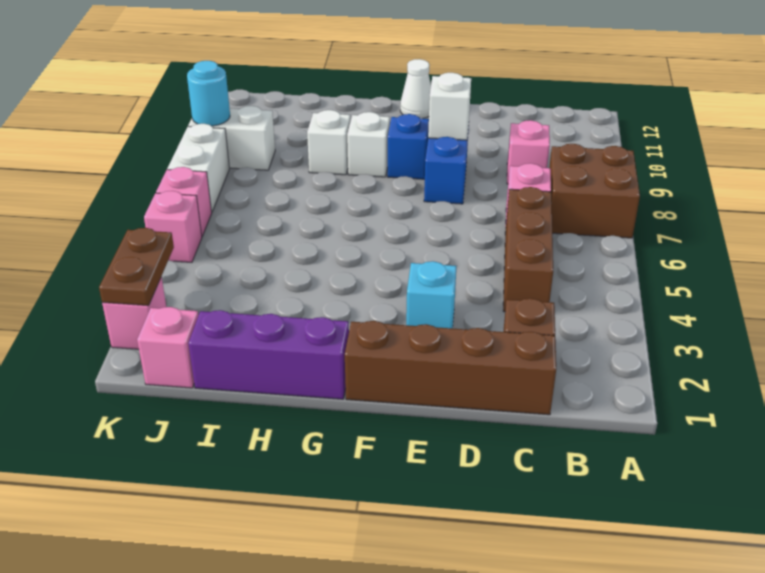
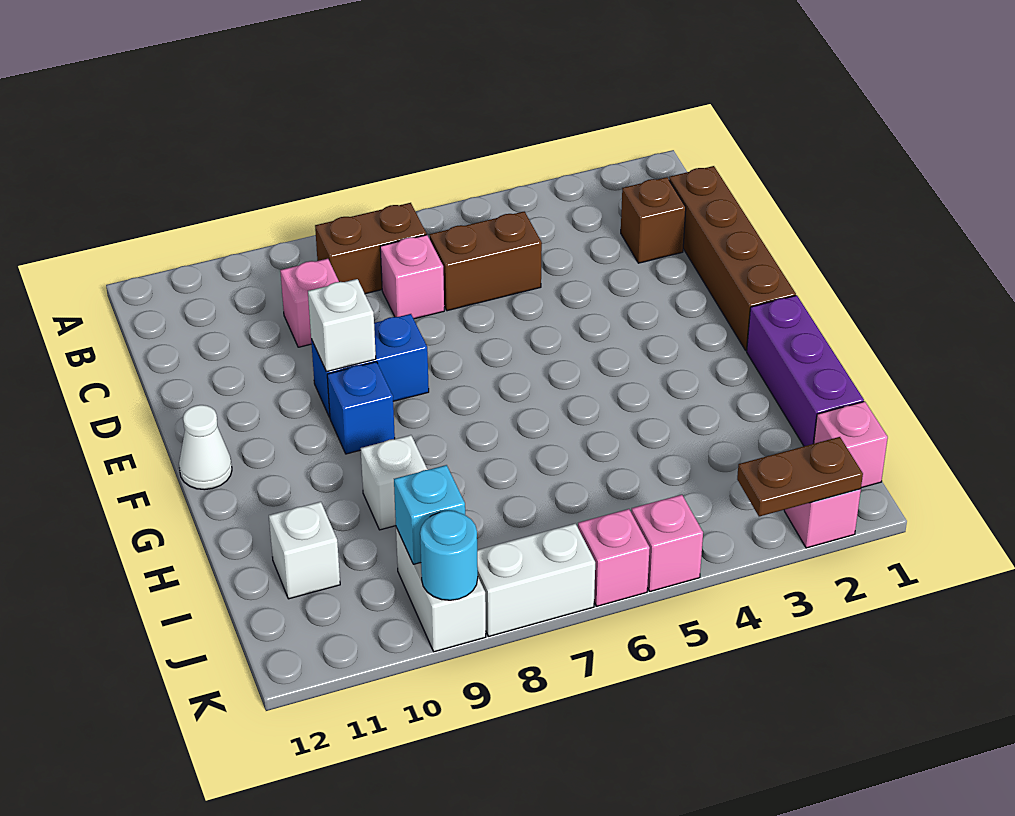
brown brick A7:B8 level 1 -> brown brick B7:B8 level 1
brown brick C4:C6 level 1 -> brown brick C5:C6 level 1
cyan brick E3 level 1 -> cyan brick J9 level 2
white brick G9 level 1 -> white brick I11 level 1

